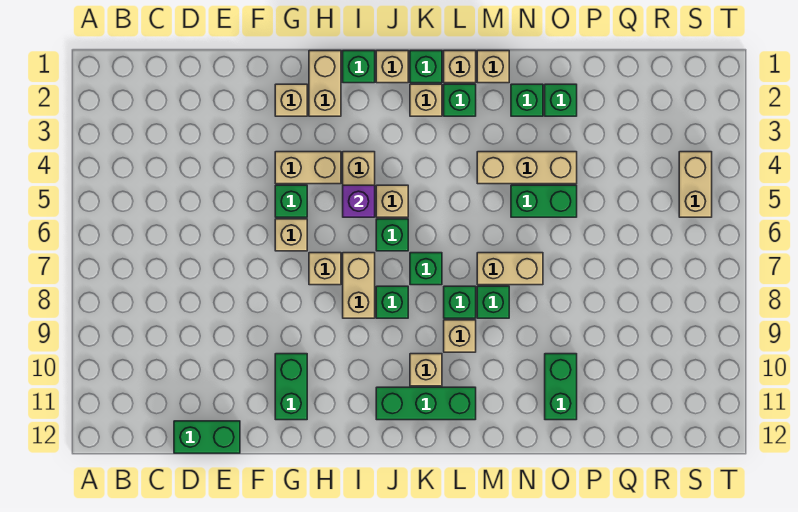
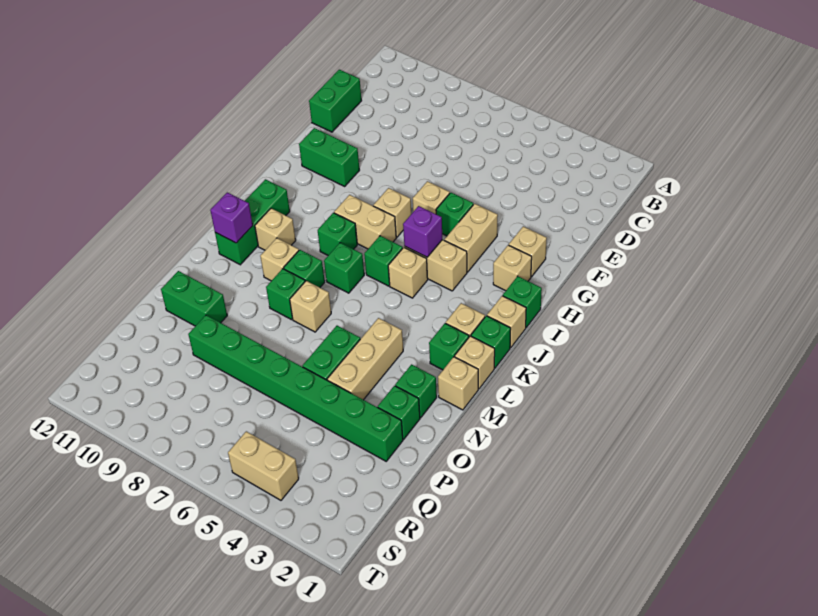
tan brick H1:H2 level 1 -> tan brick H2 level 1
none -> purple brick L11 level 2
tan brick M7:N7 level 1 -> tan brick M7 level 1
none -> green brick P2:P9 level 1

